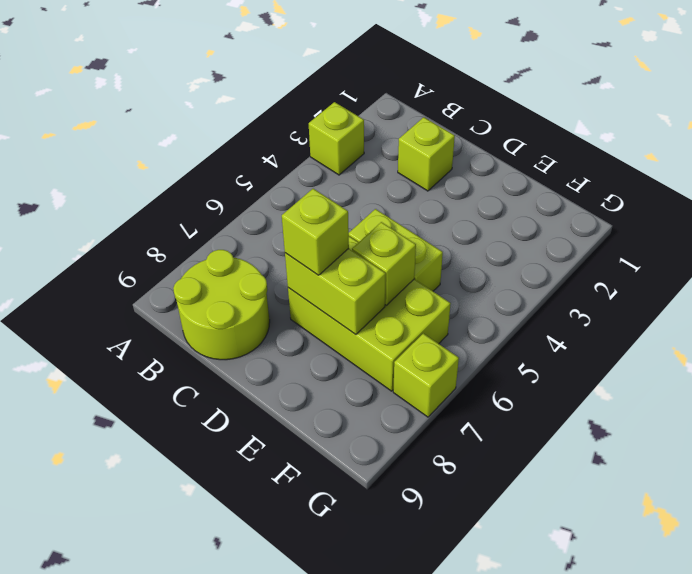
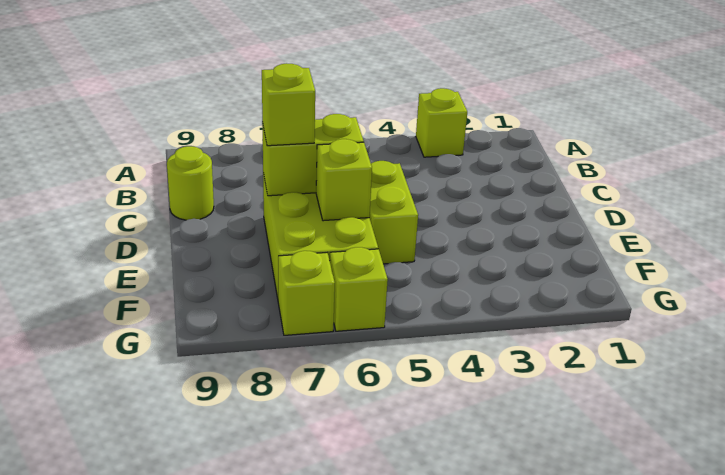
lime round brick B8:C9 level 1 -> lime round brick C9 level 1
lime brick C2 level 1 -> lime brick G6 level 1
lime brick D7:E7 level 2 -> lime brick D6:D7 level 2

